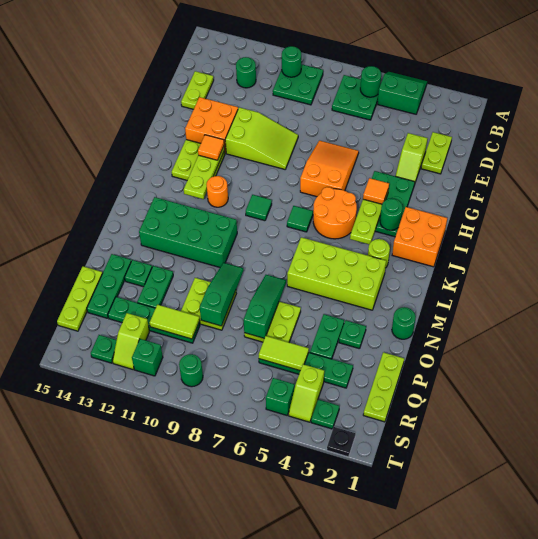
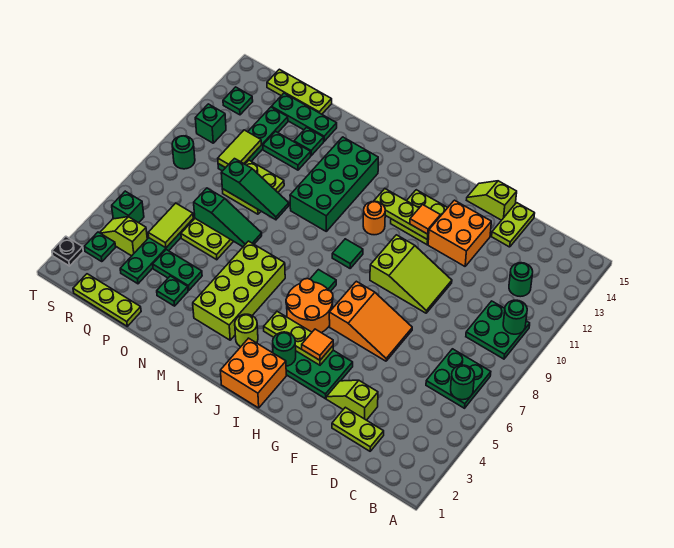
green slope A4:B5 level 1 top B -> none
lime plate D14:E14 level 1 -> lime plate E14:E15 level 1
lime slope F9:G11 level 1 top 11 -> lime slope F9:H10 level 1 top H
green round brick N1 level 1 -> none
lime slope R12:S12 level 1 top R -> lime slope F15:G15 level 1 top F

